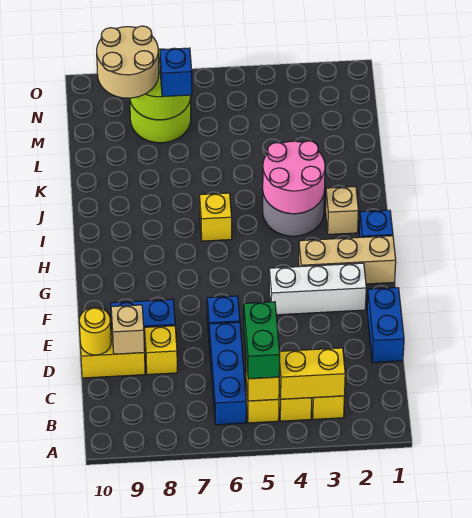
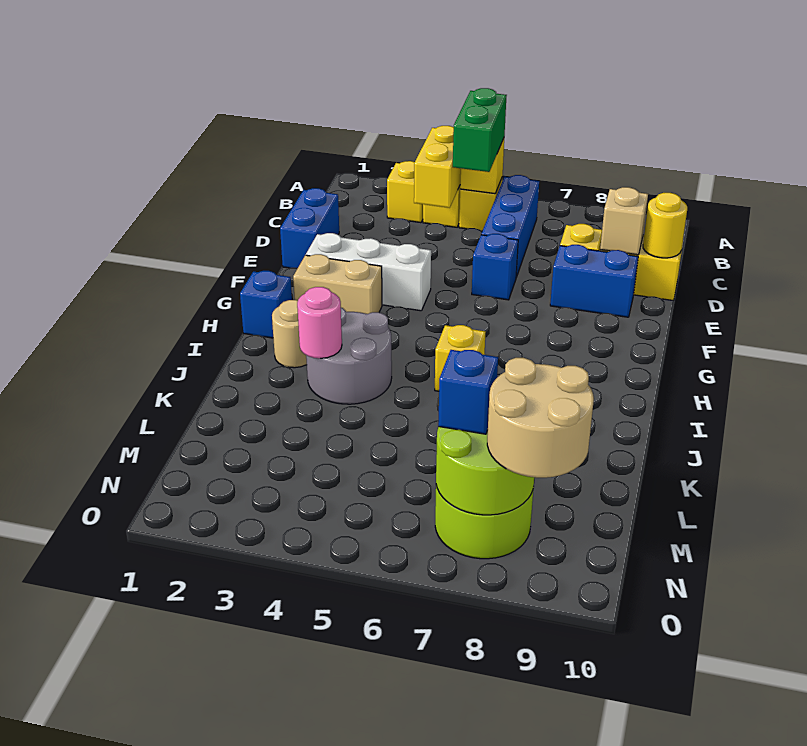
yellow brick B3:B4 level 2 -> yellow brick B4:C4 level 2
tan brick G1:G3 level 1 -> tan brick G2:G3 level 1
tan brick I2 level 1 -> tan round brick I2 level 1
pink round brick I3:J4 level 2 -> pink round brick J3 level 2

